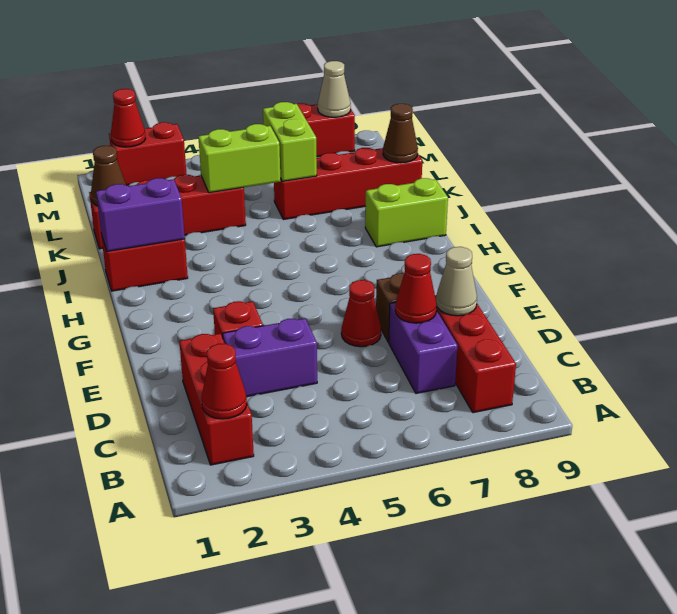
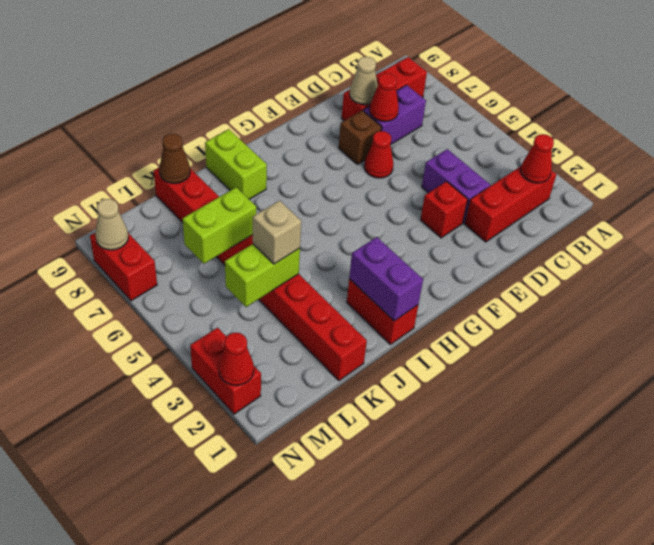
brown cone K1 level 2 -> none
lime brick K4:K5 level 2 -> lime brick K4:L4 level 2
none -> tan brick K4 level 3

